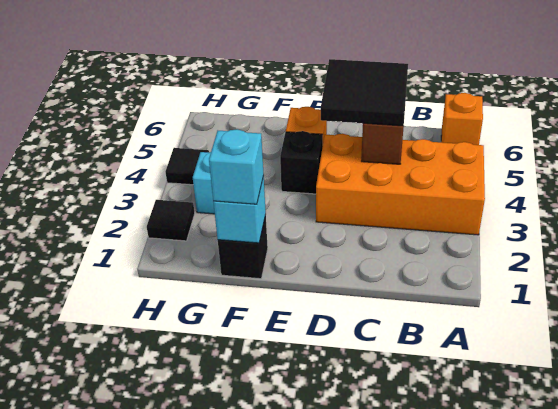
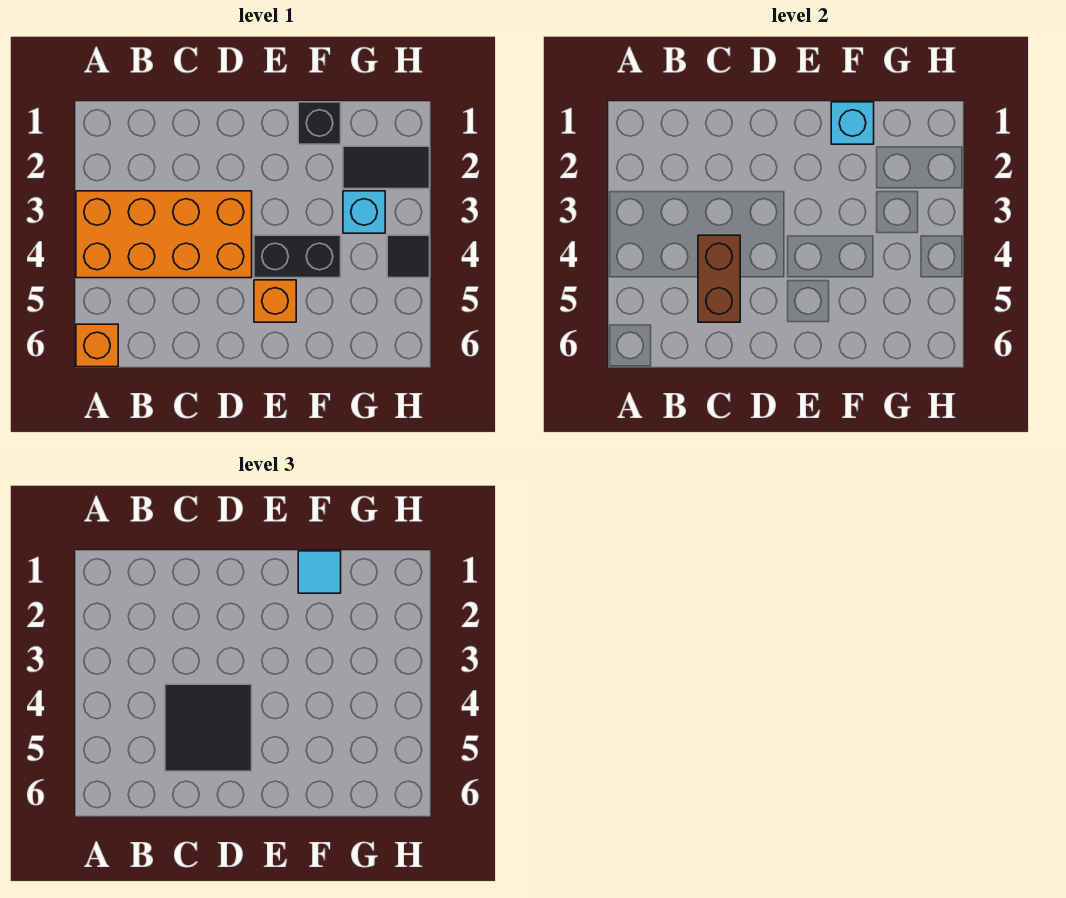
black brick E4 level 1 -> black brick E4:F4 level 1
cyan brick F1 level 3 -> cyan tile F1 level 3
black tile H2 level 1 -> black tile G2:H2 level 1

